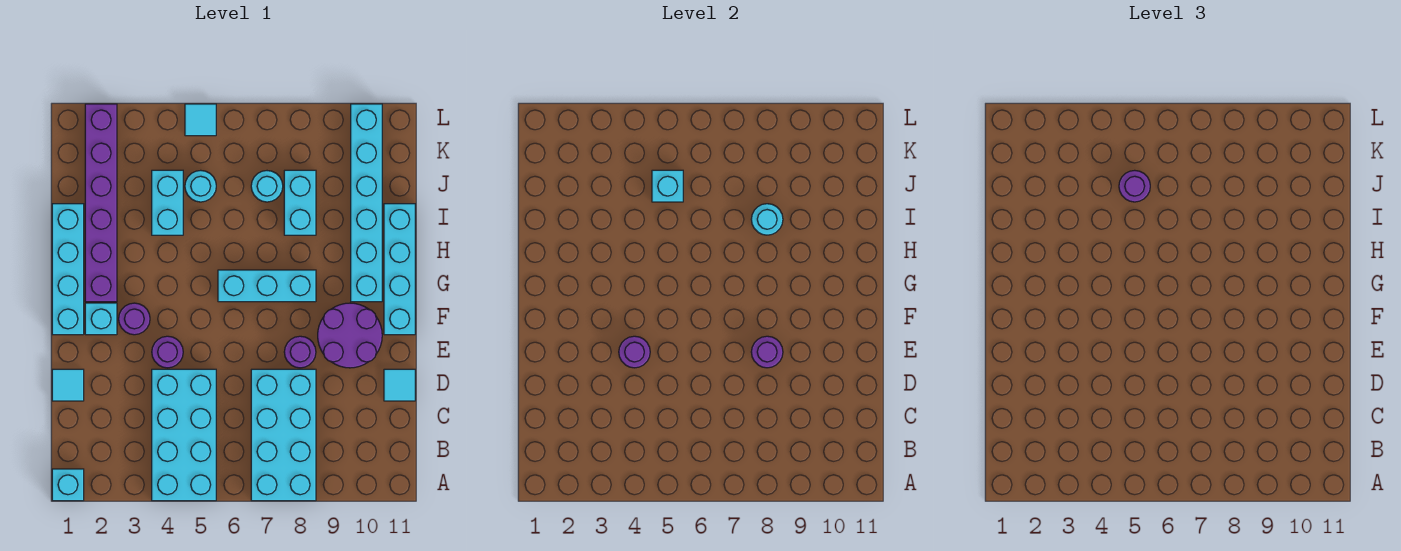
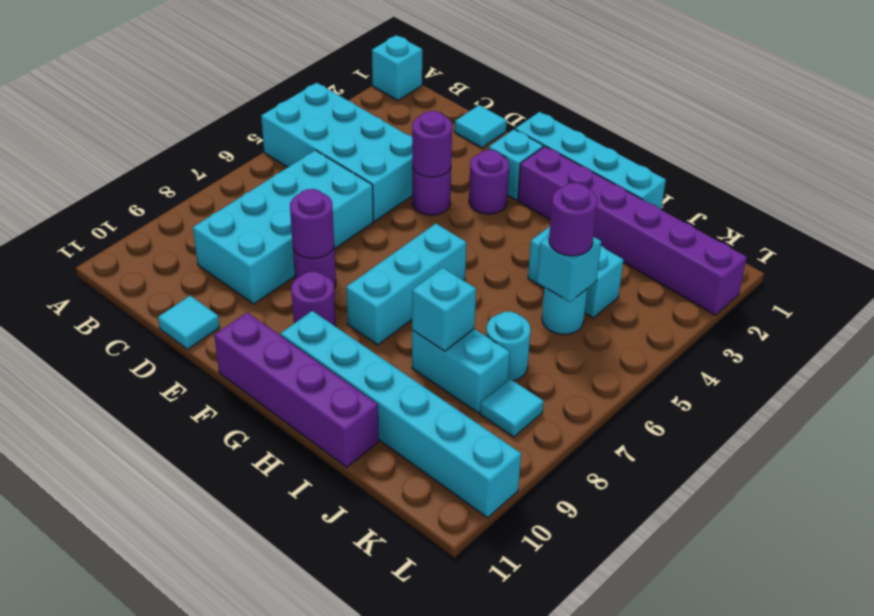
cyan brick A7:D8 level 1 -> cyan brick C6:D9 level 1
purple round brick E9:F10 level 1 -> purple round brick F9 level 1
cyan brick F11:I11 level 1 -> purple brick F11:I11 level 1
cyan round brick I8 level 2 -> cyan brick I8 level 2
cyan tile L5 level 1 -> cyan tile K8 level 1

